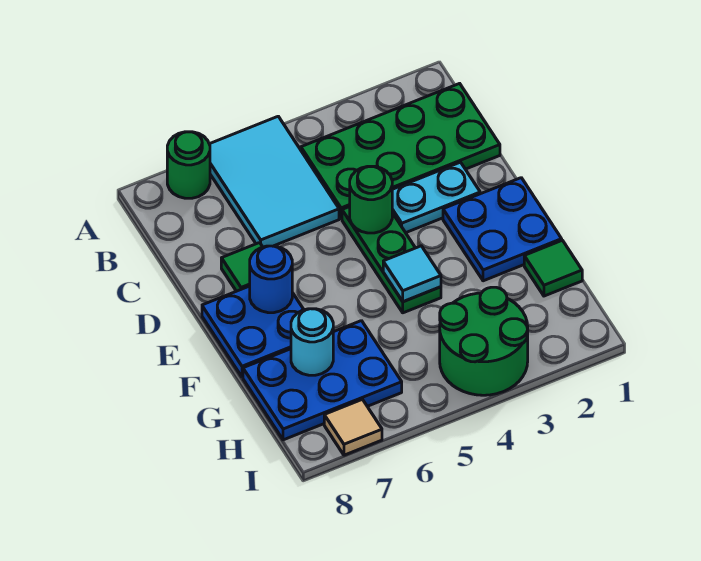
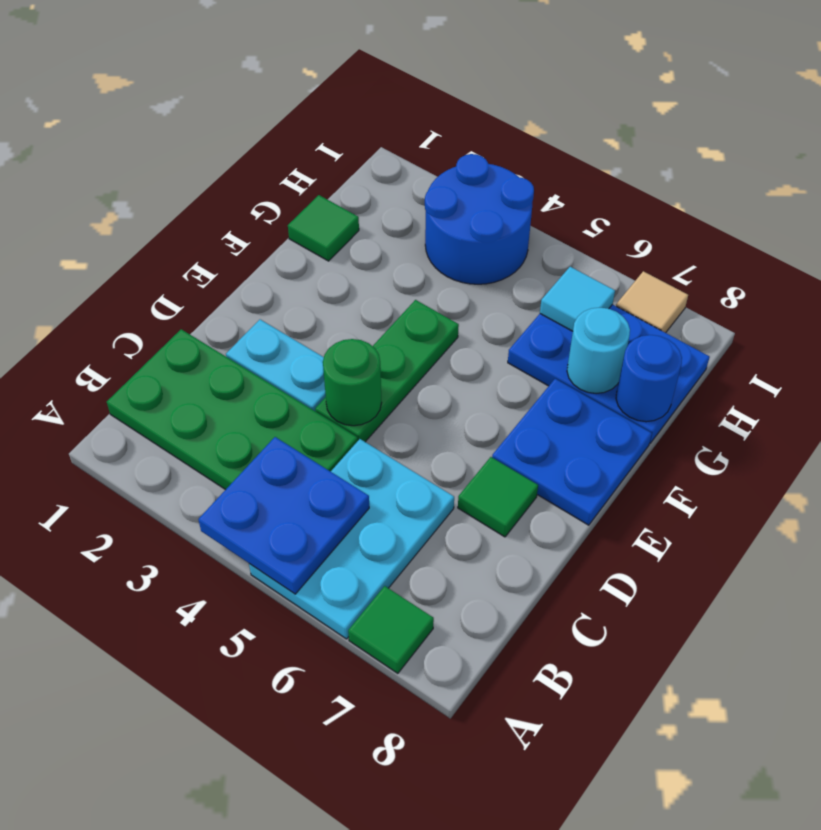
cyan tile A5:C6 level 1 -> cyan plate A5:C6 level 1
green round brick A7 level 1 -> green tile A7 level 1
blue plate E1:F2 level 1 -> blue plate A4:B5 level 2
blue round brick E7 level 2 -> blue round brick G8 level 2
cyan tile F4 level 2 -> cyan tile H6 level 2
green round brick H3:I4 level 1 -> blue round brick H3:I4 level 1

